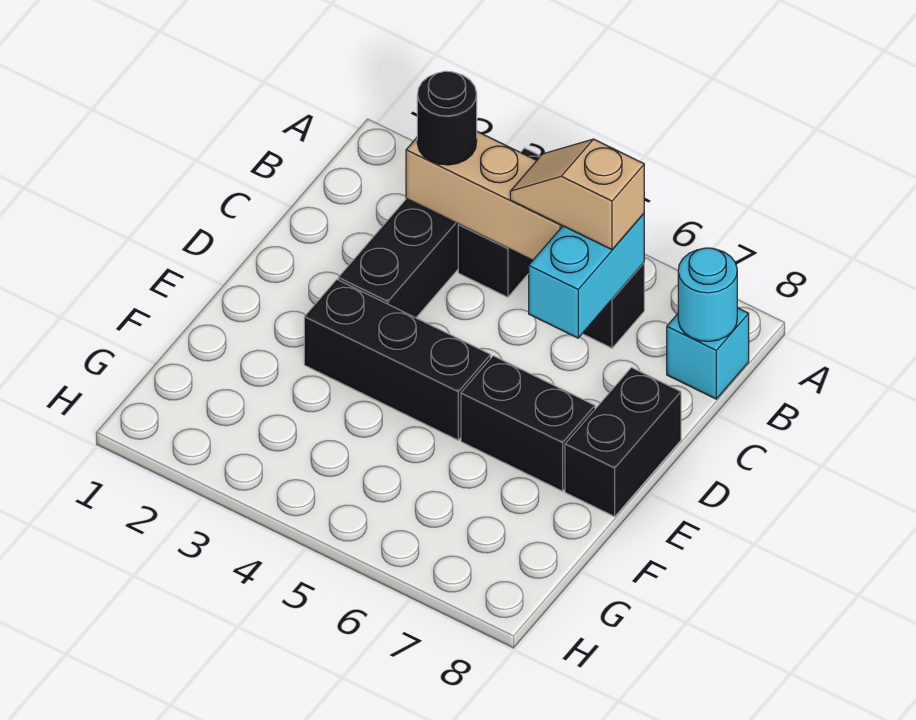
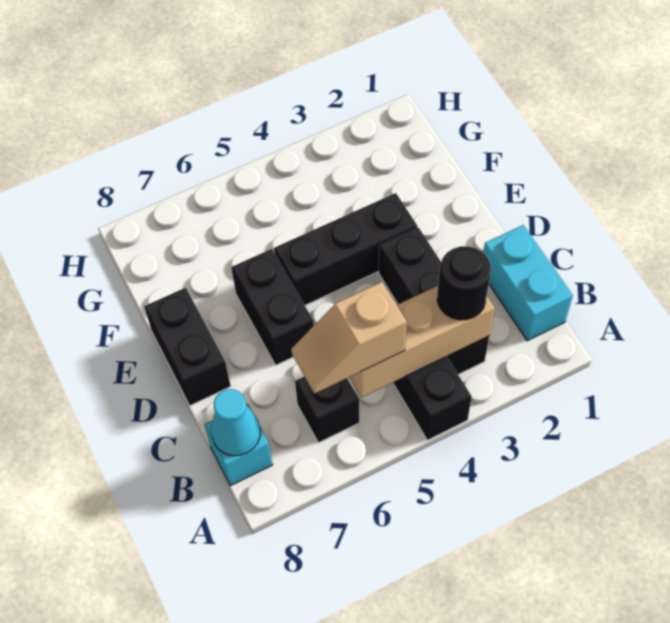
tan slope B5:B6 level 3 top 6 -> tan slope B5:B6 level 3 top 5
cyan brick B6:C6 level 2 -> cyan brick B1:C1 level 1
cyan round brick B8 level 2 -> cyan cone B8 level 2
black brick E6:E7 level 1 -> black brick D6:E6 level 1

